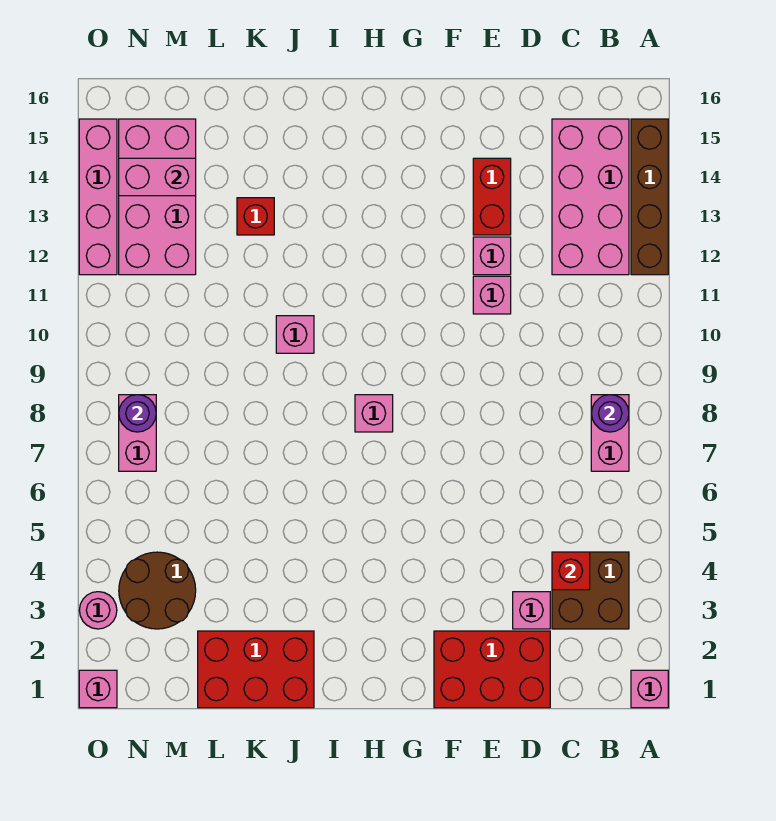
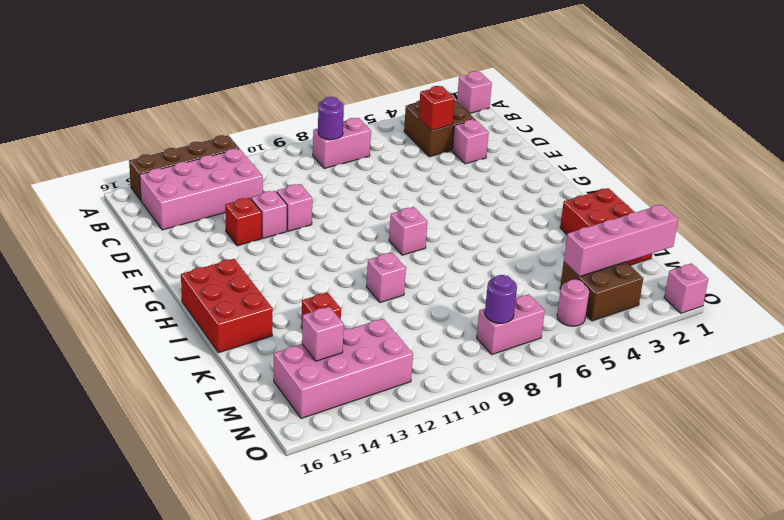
red brick D1:F2 level 1 -> red brick H15:J16 level 1
red brick E13:E14 level 1 -> red brick E13 level 1
brown round brick M3:N4 level 1 -> brown brick M3:N4 level 1
pink brick M14:N14 level 2 -> pink brick M14 level 2
pink round brick O3 level 1 -> pink round brick N5 level 1
pink brick O12:O15 level 1 -> pink brick M1:M4 level 2

